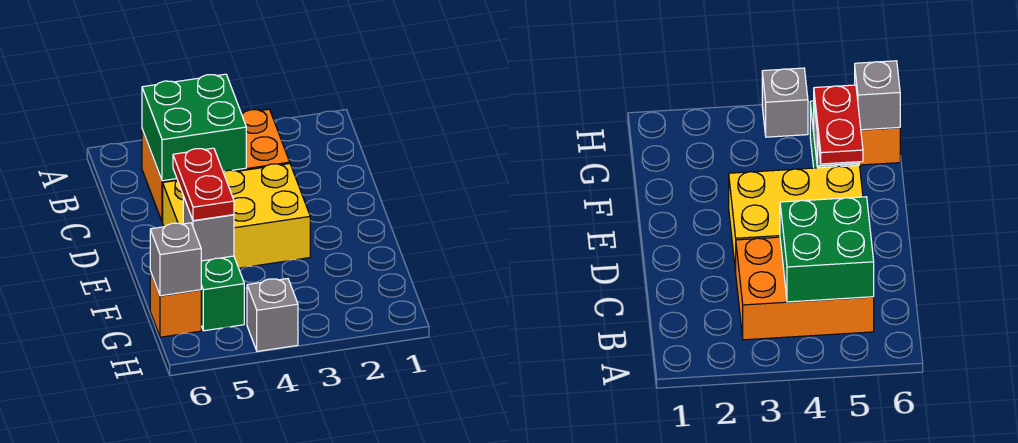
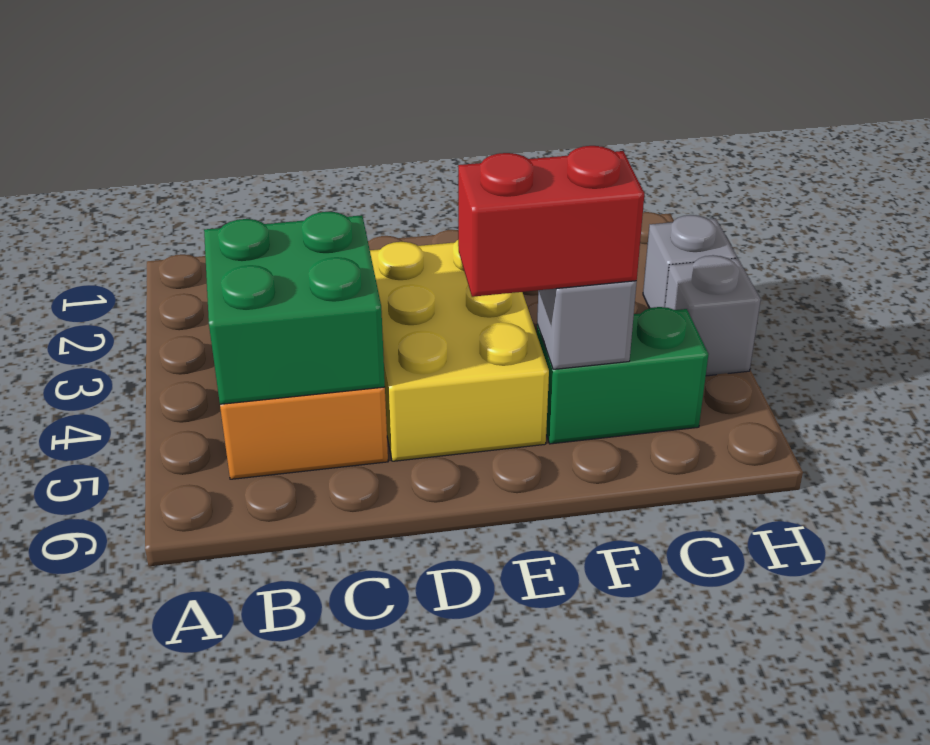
red plate E5:F5 level 3 -> red brick E5:F5 level 3
orange brick G6 level 1 -> none
grey brick G6 level 2 -> grey brick H3 level 1

